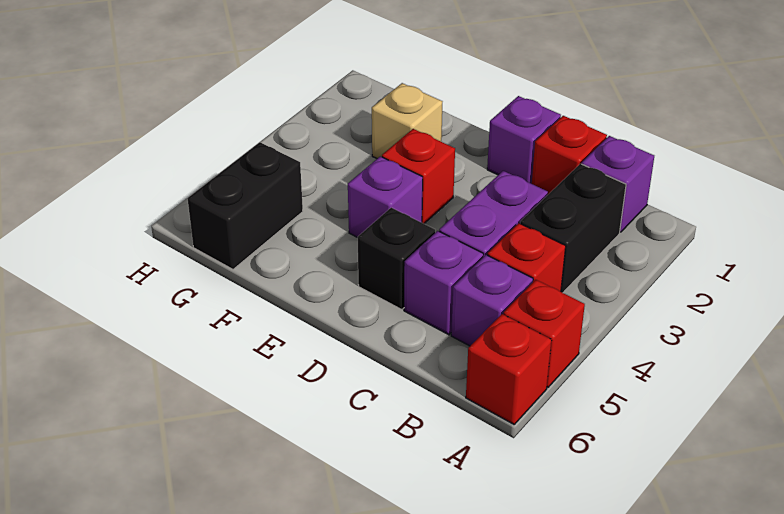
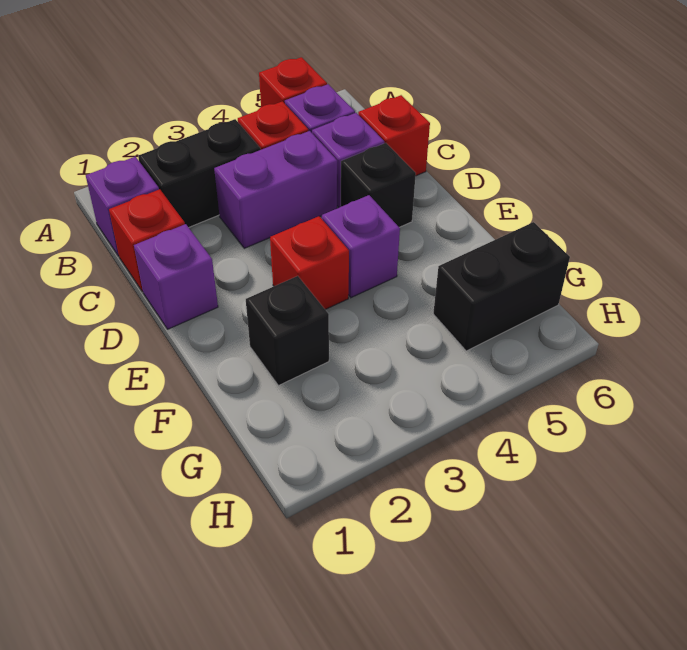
red brick A6 level 1 -> red brick C6 level 1
tan brick F2 level 1 -> black brick F2 level 1

